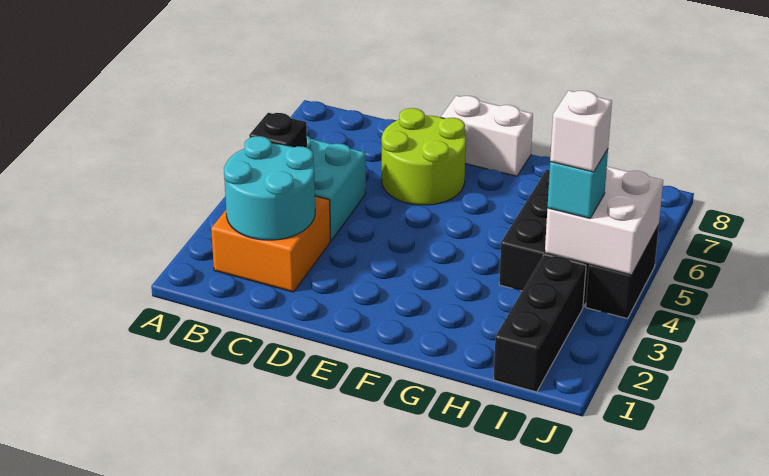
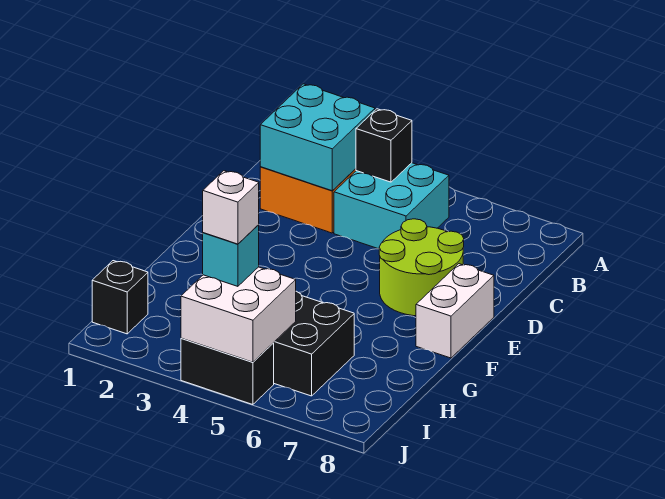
cyan round brick B2:C3 level 2 -> cyan brick B2:C3 level 2
black brick I1:I3 level 1 -> black brick I1 level 1

